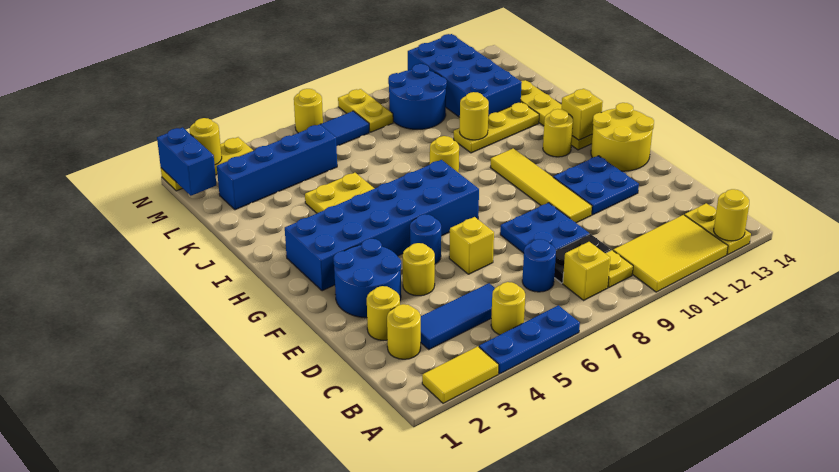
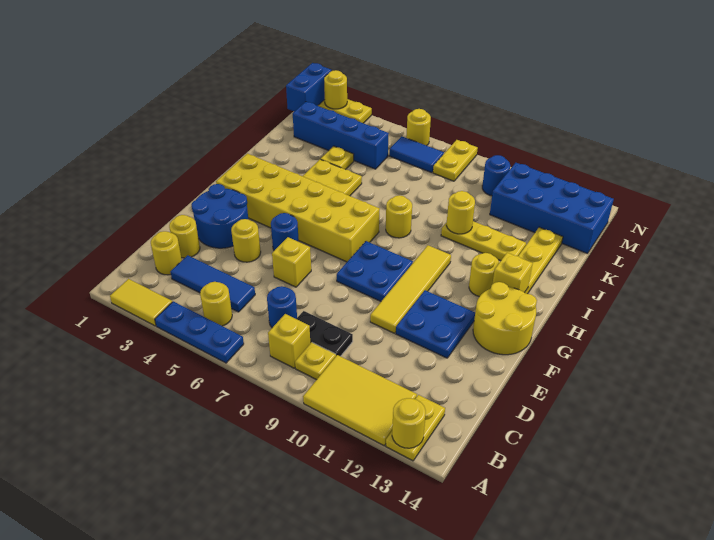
blue plate D8:E9 level 1 -> blue plate F8:G9 level 1
blue brick G2:H7 level 1 -> yellow brick G2:H7 level 1
none -> yellow plate K4 level 1
blue brick K11:N12 level 1 -> blue brick L11:M14 level 1
blue round brick L9:M10 level 1 -> blue round brick M10 level 1

